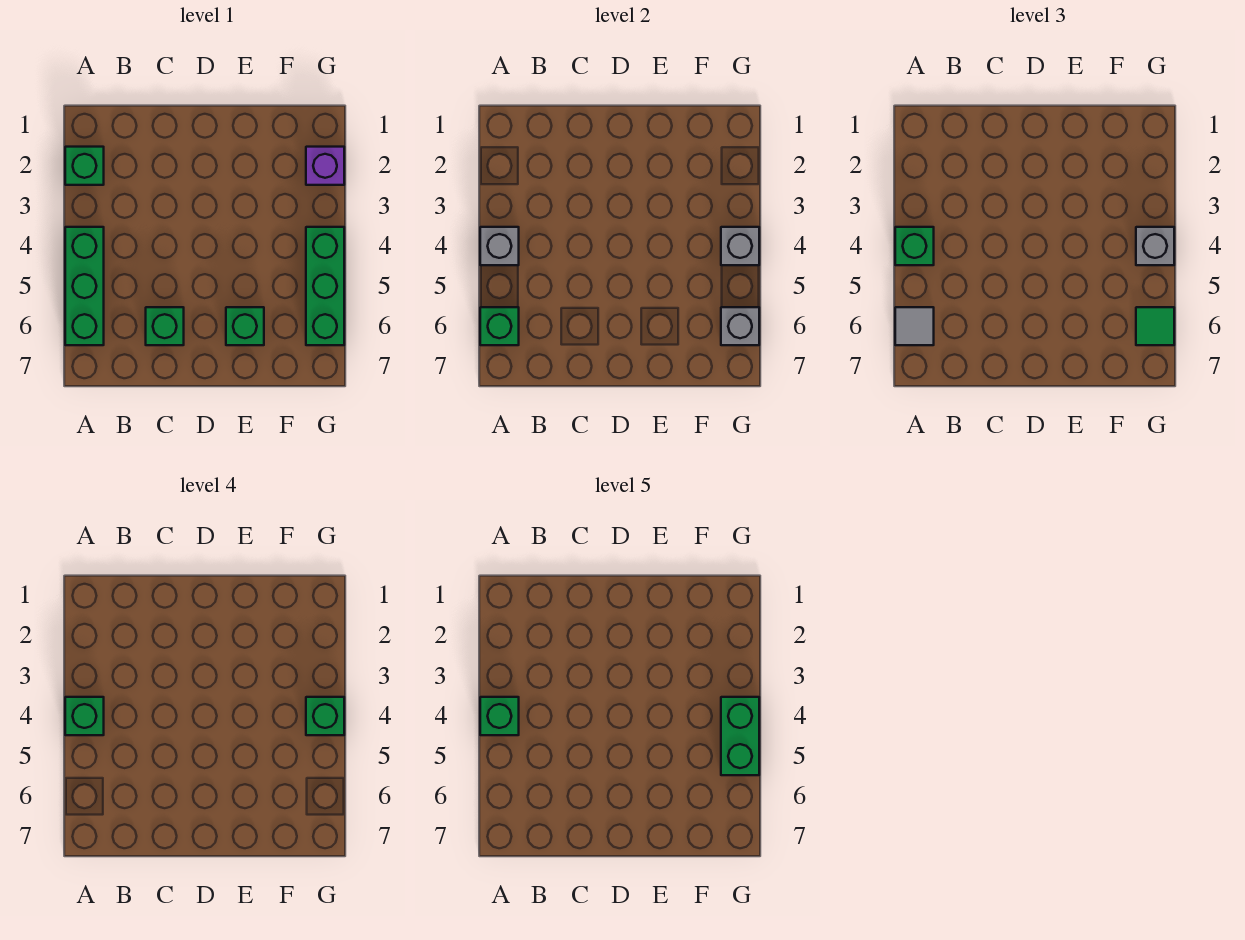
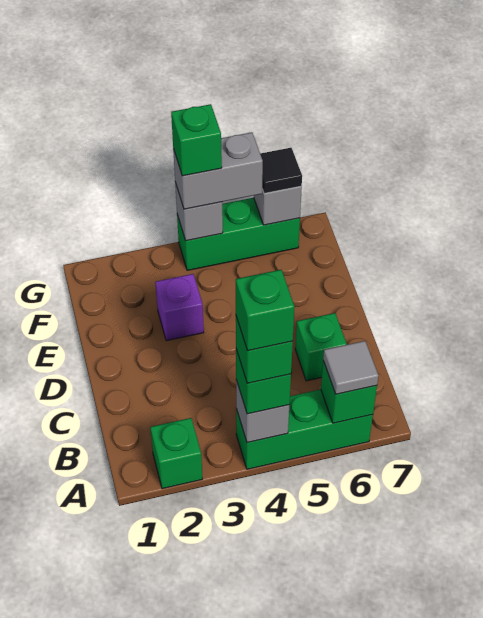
green brick E6 level 1 -> none
purple brick G2 level 1 -> purple brick E3 level 1
grey brick G4 level 3 -> grey brick G4:G5 level 3
green brick G4:G5 level 5 -> none
green tile G6 level 3 -> black tile G6 level 3

